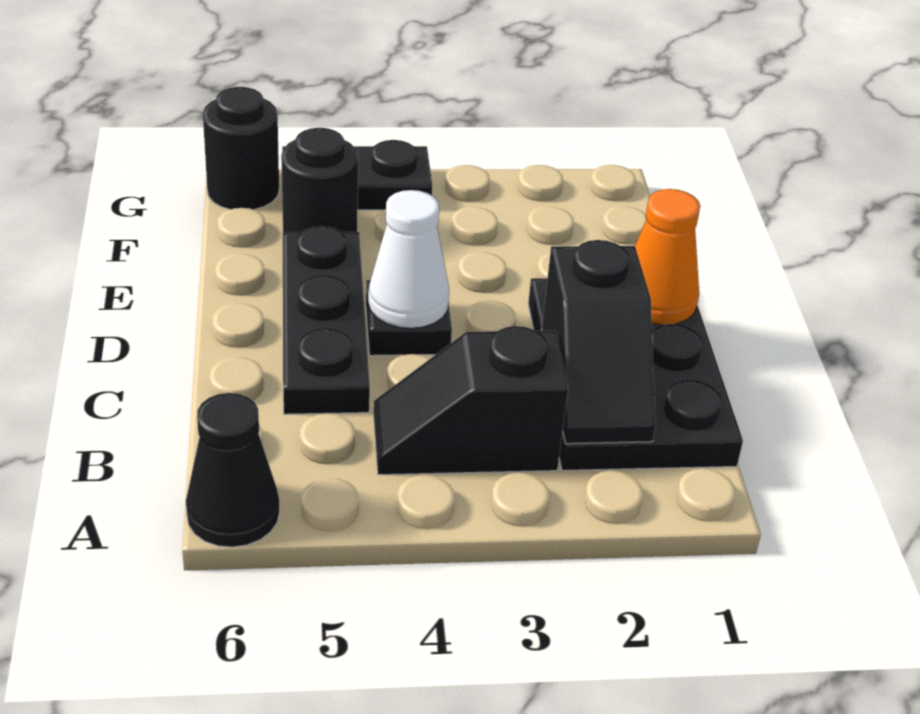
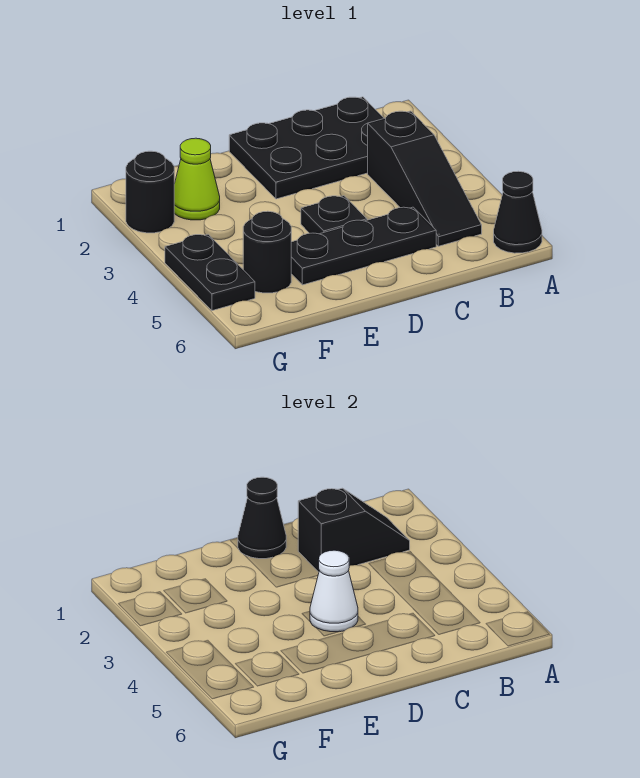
black slope B3:B4 level 1 top 3 -> black slope B3:B5 level 1 top 3
orange cone D1 level 2 -> black cone D1 level 2
none -> lime cone F2 level 1
black round brick G6 level 1 -> black round brick G2 level 1

